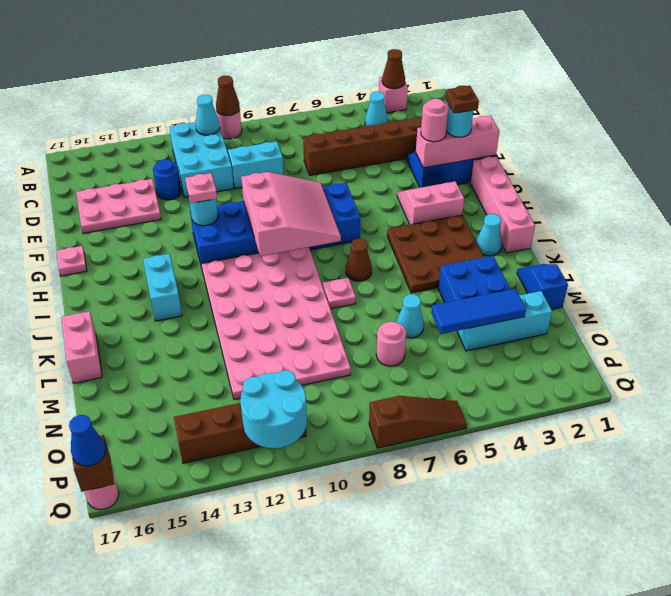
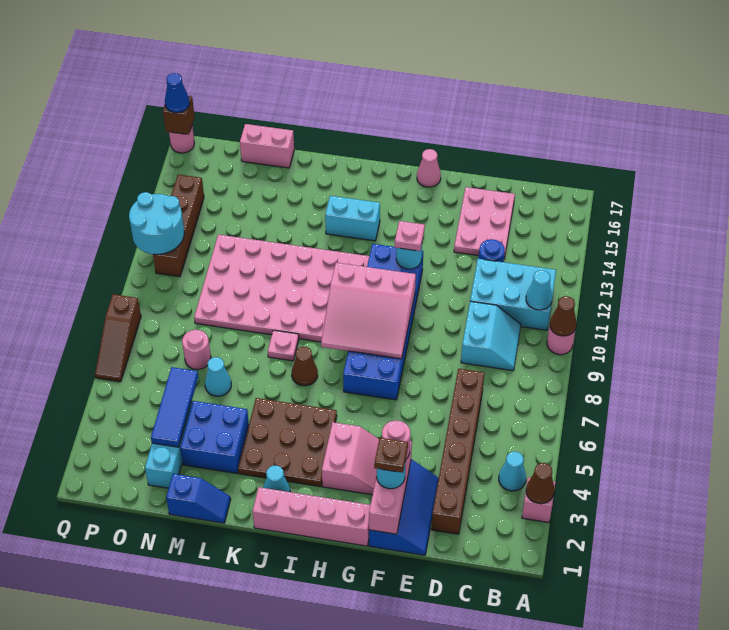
pink plate G17 level 1 -> pink cone G17 level 1
pink brick K17:L17 level 1 -> pink brick M17:N17 level 1

